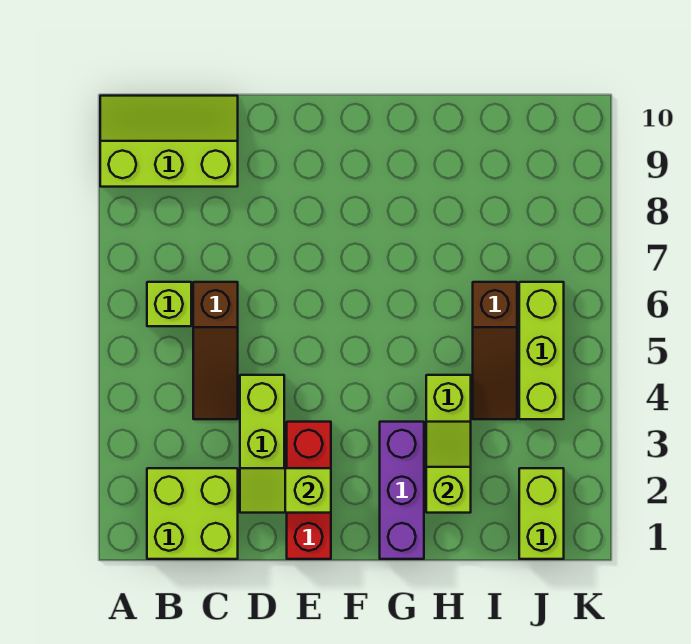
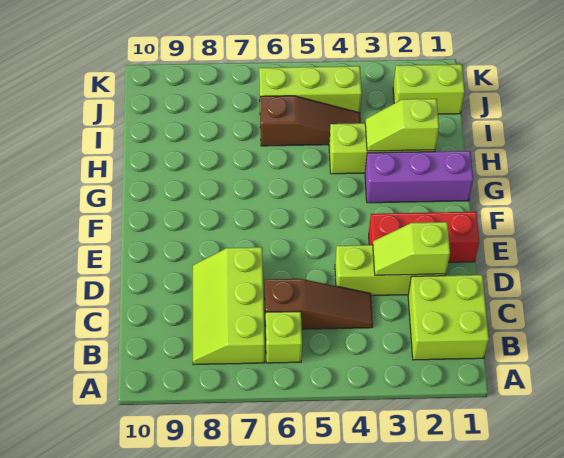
lime slope A9:C10 level 1 top 9 -> lime slope B7:D8 level 1 top 7
lime slope D2:E2 level 2 top E -> lime slope D2:D3 level 2 top 2

